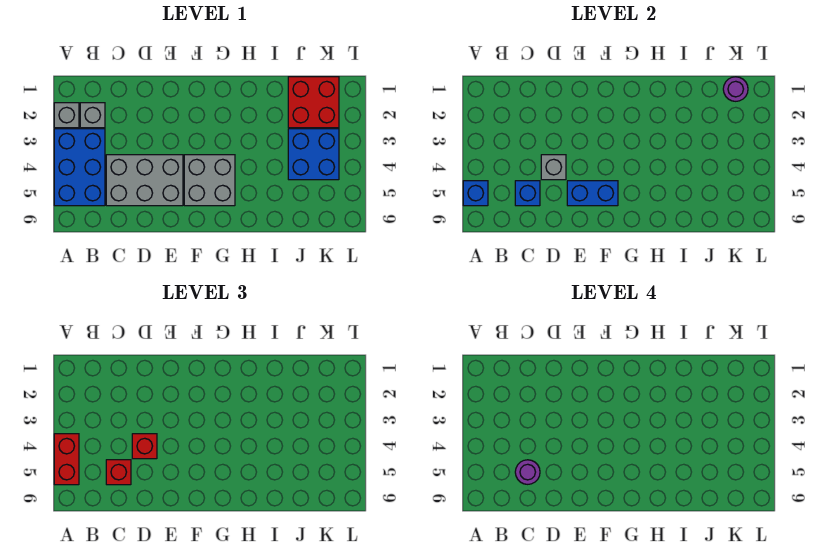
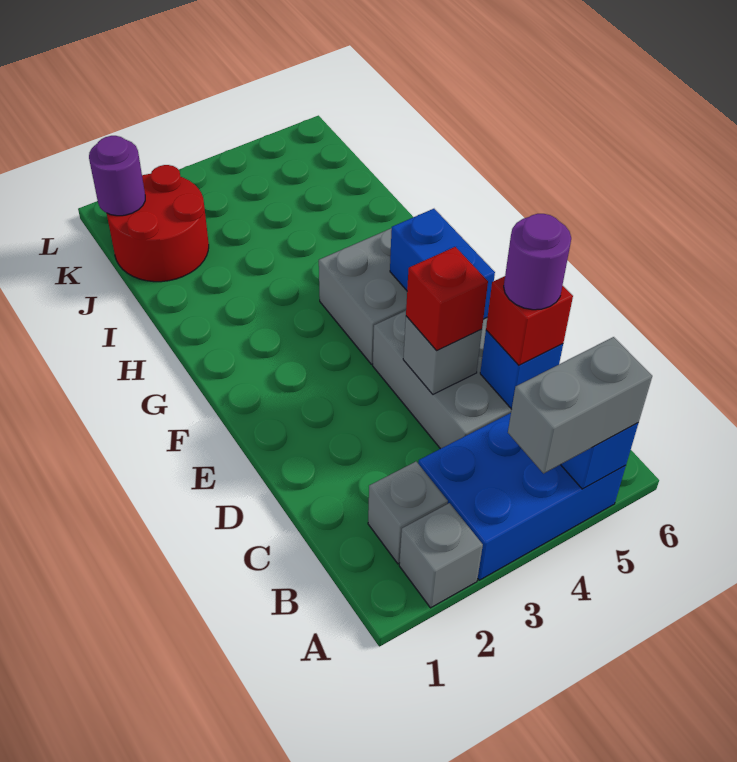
red brick A4:A5 level 3 -> grey brick A4:A5 level 3
red brick J1:K2 level 1 -> red round brick J1:K2 level 1
blue brick J3:K4 level 1 -> none

